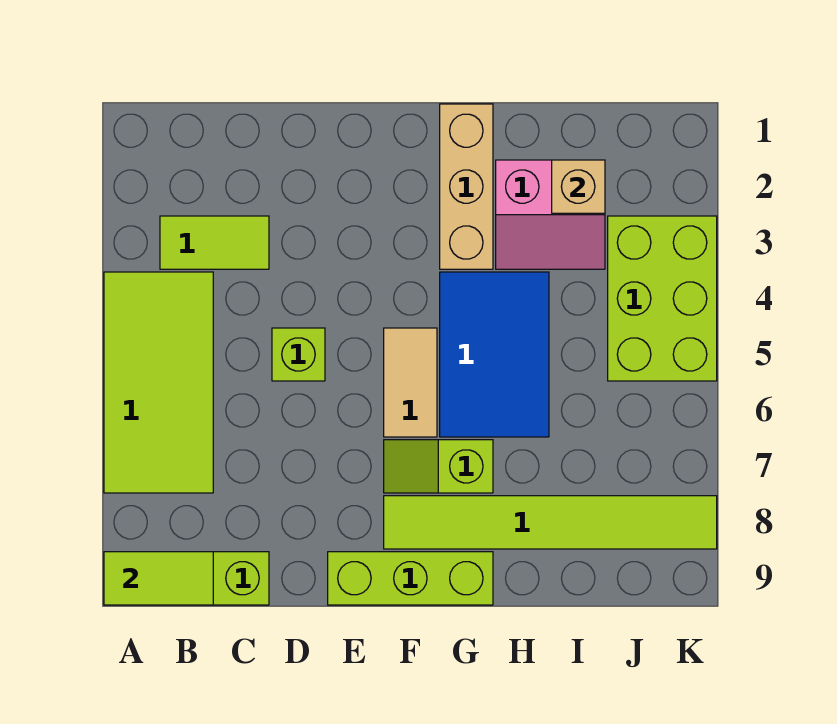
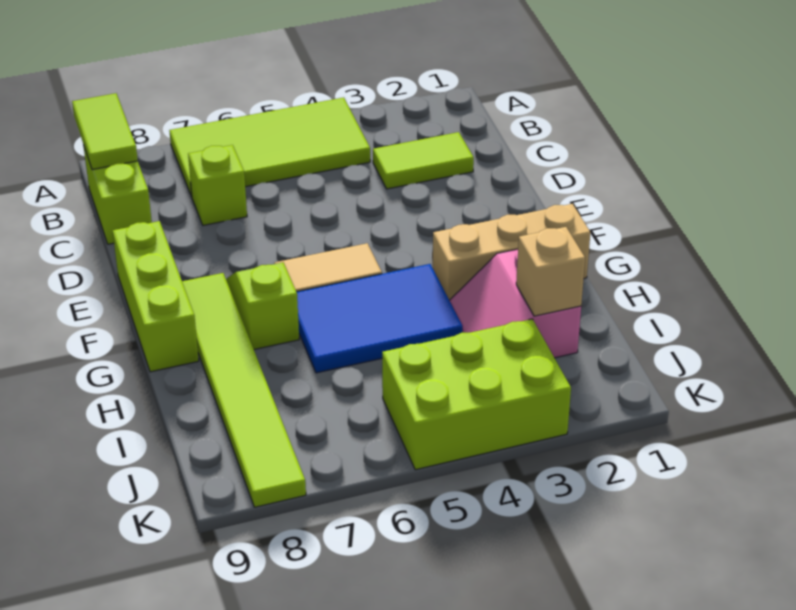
lime tile B3:C3 level 1 -> lime tile C2:C3 level 1
lime brick D5 level 1 -> lime brick C7 level 1

